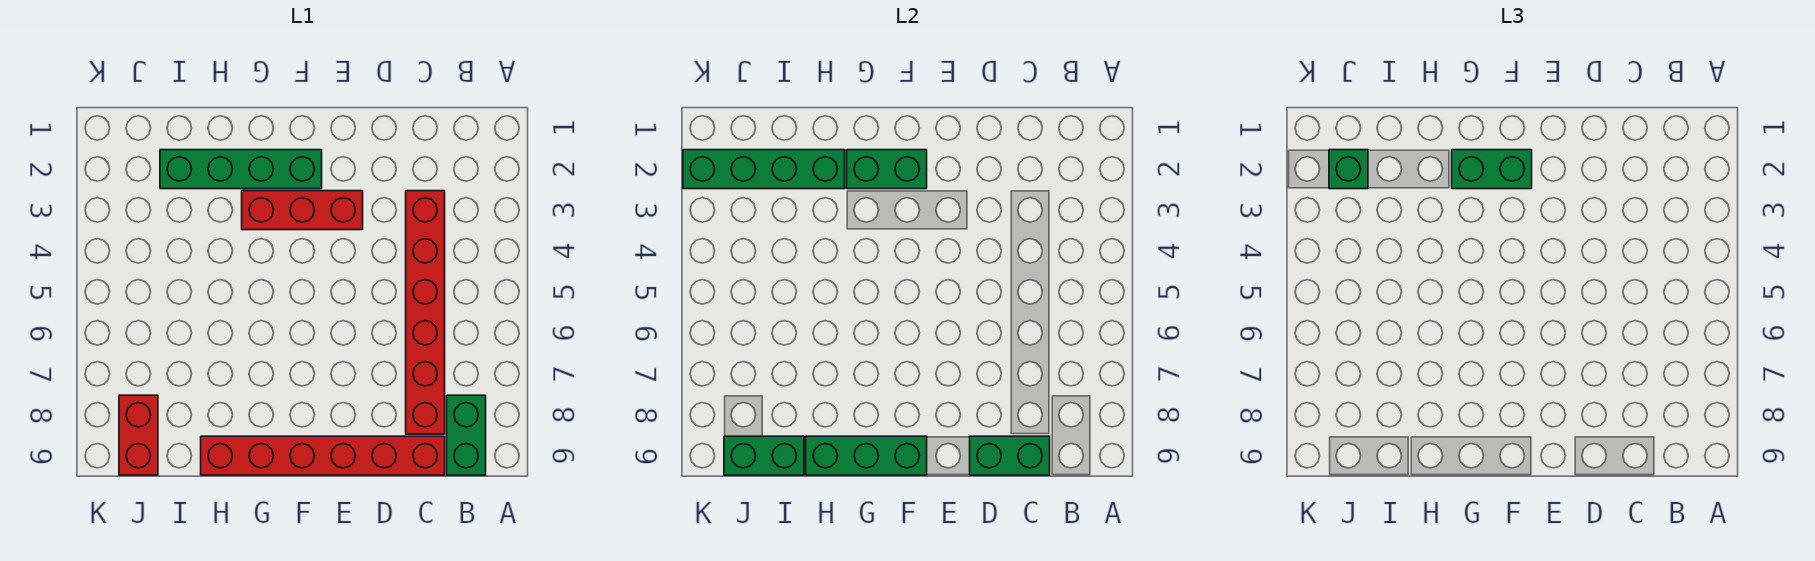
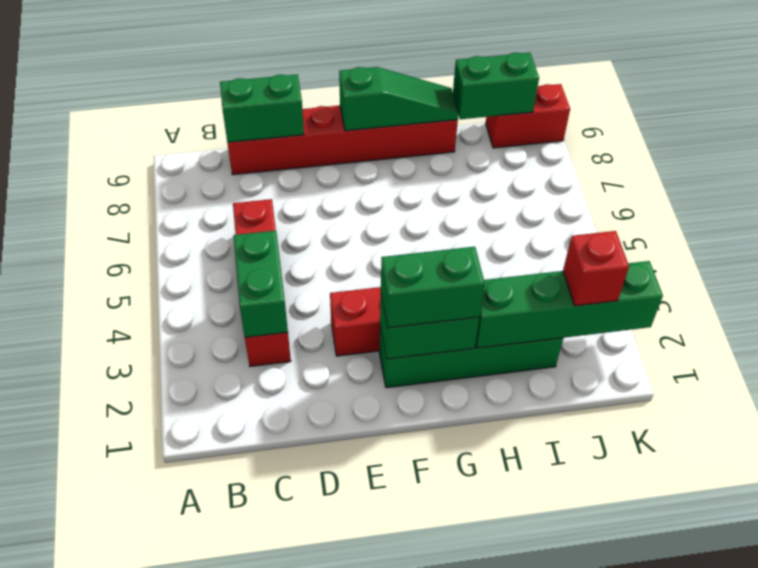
green brick B8:B9 level 1 -> green brick C3:C4 level 2
red brick C3:C8 level 1 -> red brick C3:C6 level 1
green brick F9:H9 level 2 -> green slope F9:H9 level 2 top F
green brick J2 level 3 -> red brick J2 level 3
red brick J8:J9 level 1 -> red brick J9:K9 level 1

